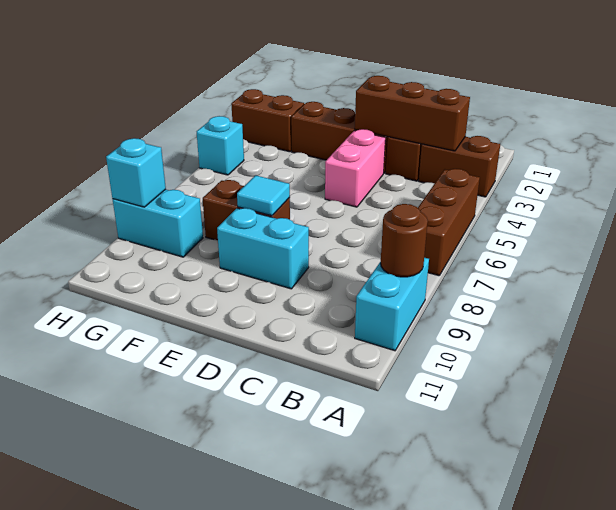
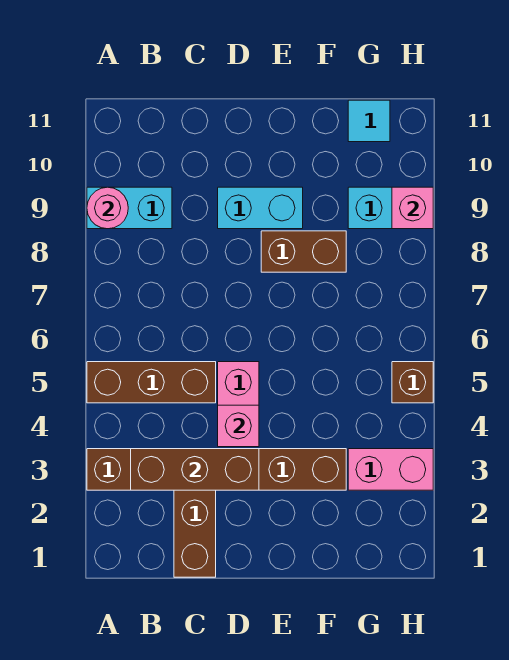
brown brick A5:A7 level 1 -> brown brick A5:C5 level 1
cyan brick A9:A10 level 1 -> cyan brick A9:B9 level 1
brown round brick A9 level 2 -> pink round brick A9 level 2
none -> pink brick D4 level 2
cyan tile E8 level 2 -> cyan tile G11 level 1
brown brick G3:H3 level 1 -> pink brick G3:H3 level 1
cyan brick H5 level 1 -> brown brick H5 level 1
cyan brick H9 level 2 -> pink brick H9 level 2

